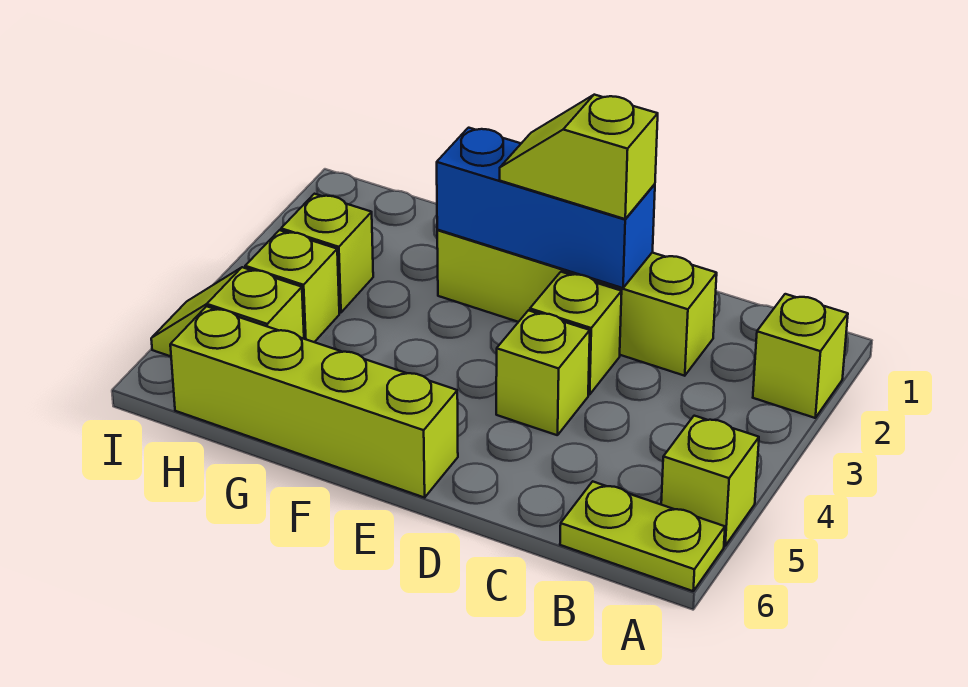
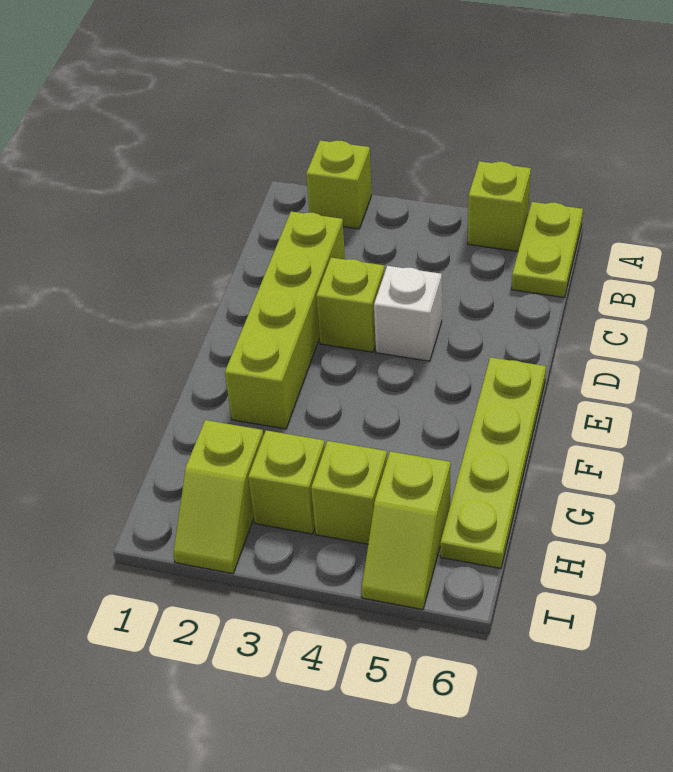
blue brick D2:F2 level 2 -> none
lime slope D2:E2 level 3 top D -> lime slope H2:I2 level 1 top H
lime brick D4 level 1 -> white brick D4 level 1
lime brick E6:H6 level 1 -> lime plate E6:H6 level 1

